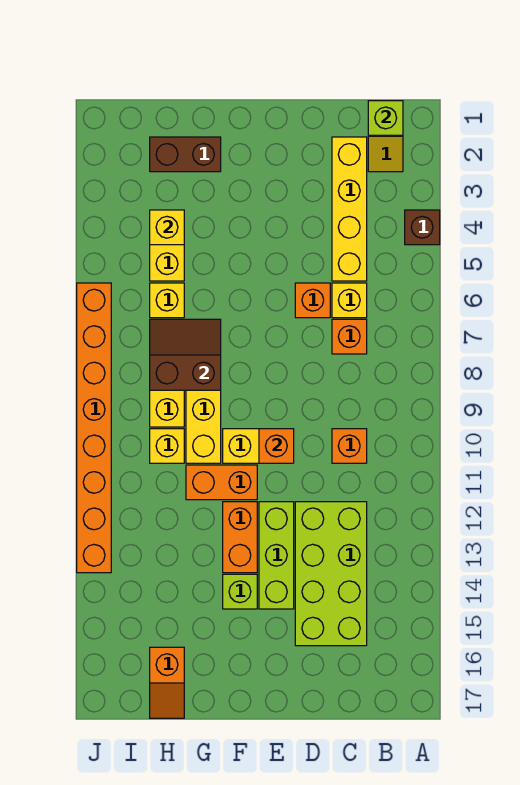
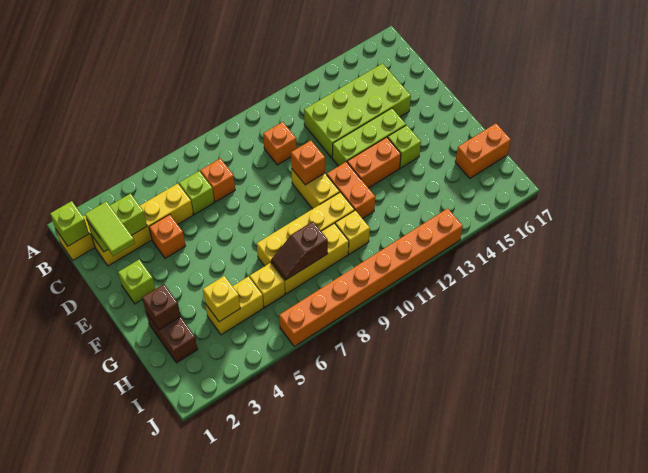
brown brick A4 level 1 -> brown brick G2 level 2
none -> lime brick C2:C3 level 2
none -> lime tile C2:D2 level 3
yellow brick C6 level 1 -> lime brick C6 level 1
orange brick D6 level 1 -> orange brick D4 level 1
none -> lime brick E2 level 1
brown slope G7:H8 level 2 top 8 -> brown slope H7:H8 level 2 top 8
orange slope H16:H17 level 1 top 16 -> orange brick H16:H17 level 1

